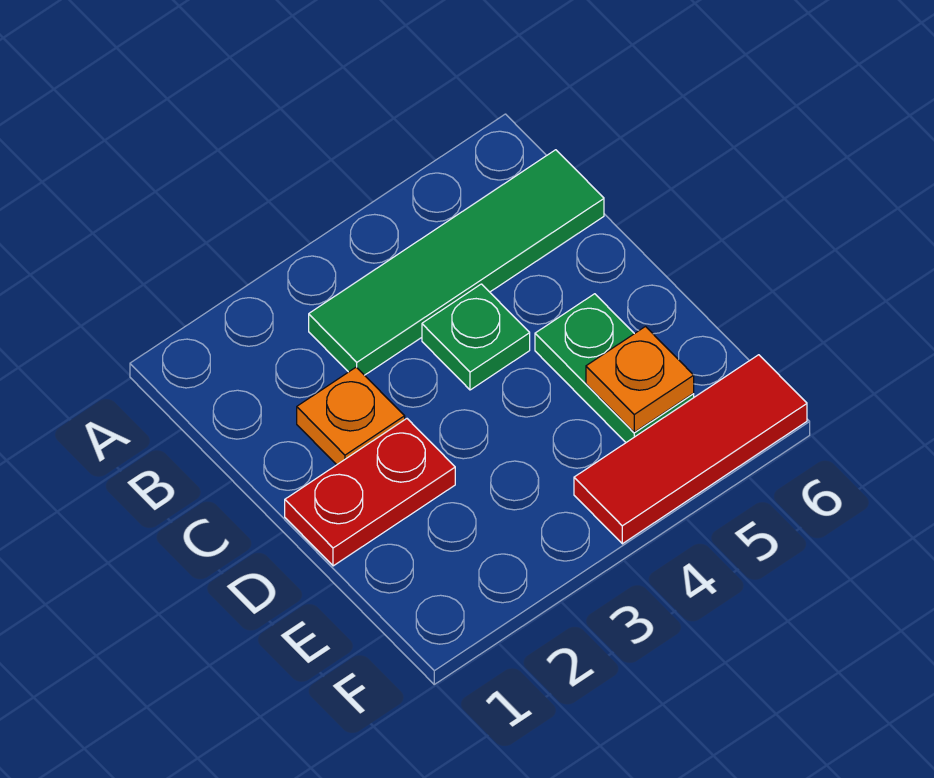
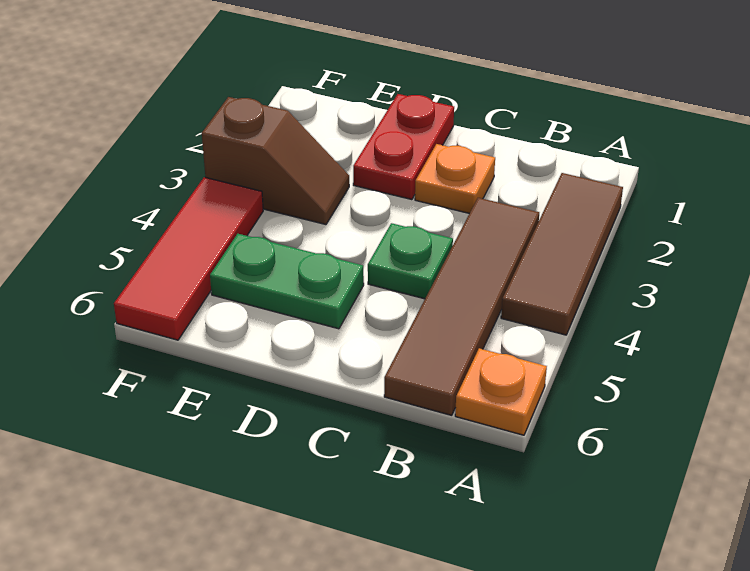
none -> brown tile A2:A4 level 1
green tile B3:B6 level 1 -> brown tile B3:B6 level 1
none -> brown slope E3:F3 level 1 top F
orange plate E5 level 2 -> orange plate A6 level 1

